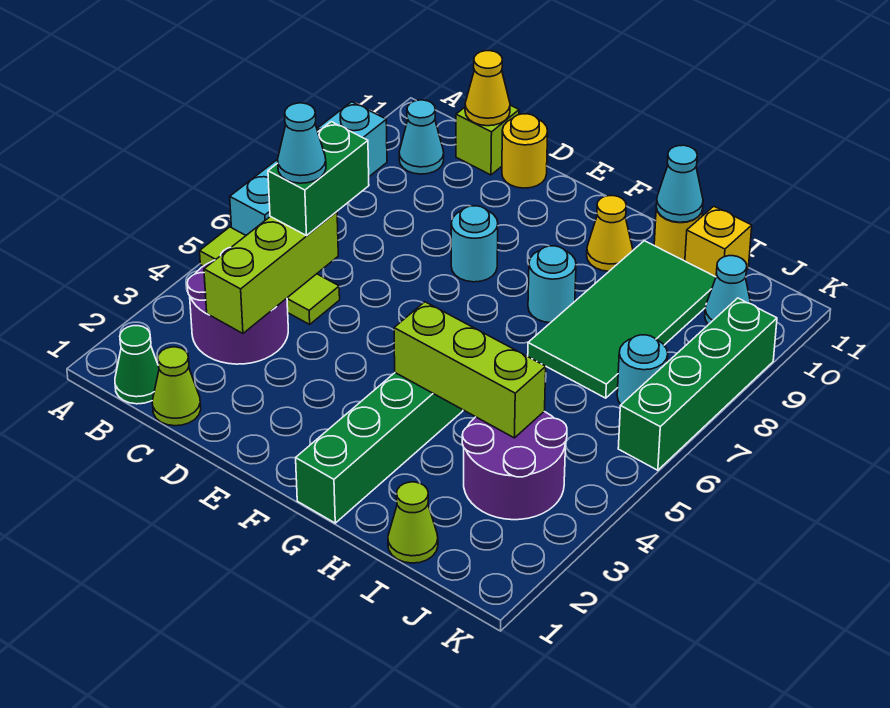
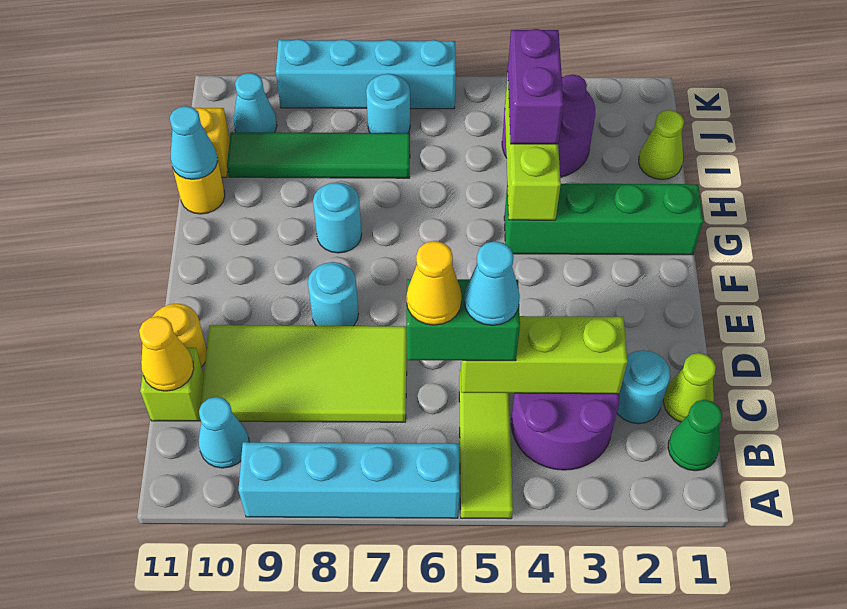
none -> cyan round brick C2 level 1
none -> lime tile C7:D10 level 1
yellow cone G10 level 1 -> yellow cone C6 level 4
none -> purple brick H4:I4 level 3
green tile H7:I10 level 1 -> green tile I7:I10 level 1
green brick K6:K9 level 1 -> cyan brick K6:K9 level 1

